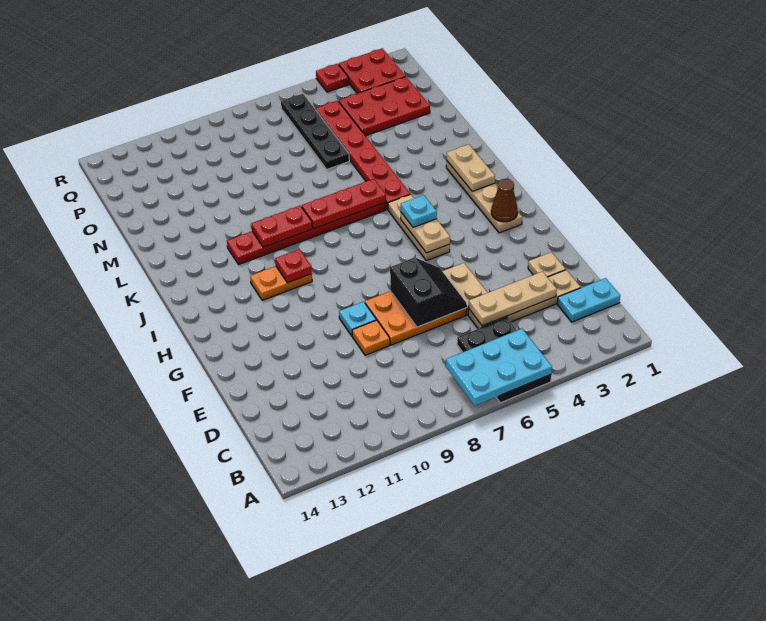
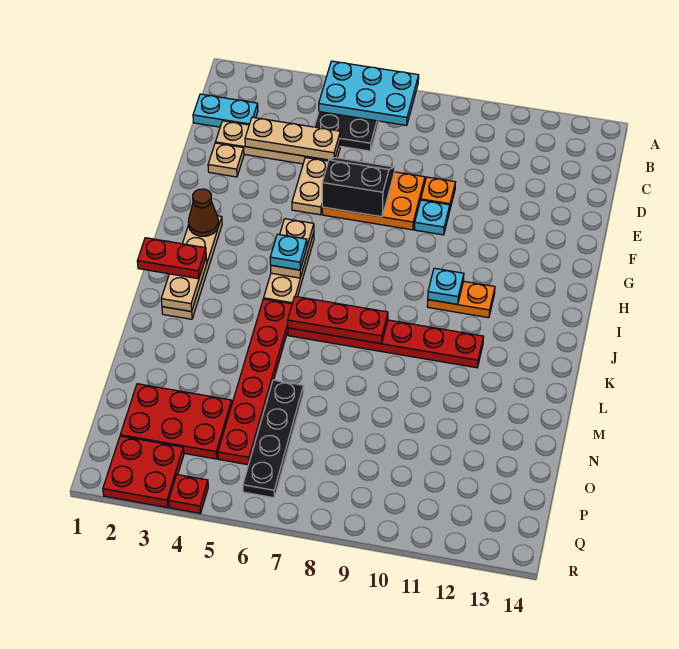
black slope E6:F7 level 2 top 7 -> black slope E6:F7 level 2 top F
red plate I10 level 2 -> cyan plate I10 level 2
red plate K9:K10 level 2 -> red plate J1:J2 level 3

